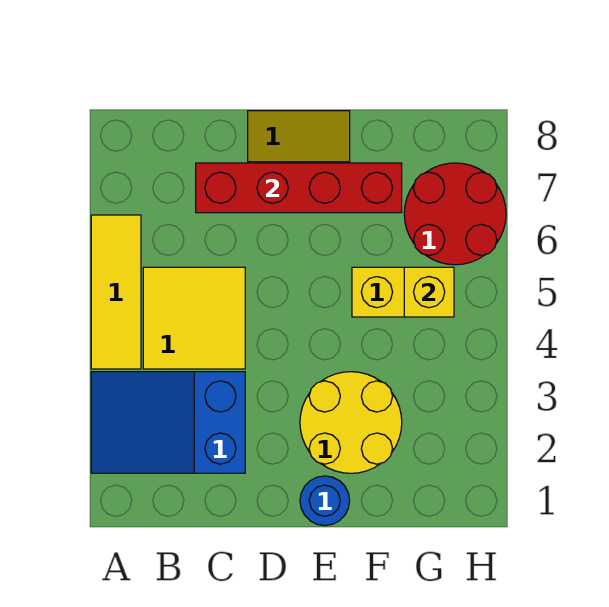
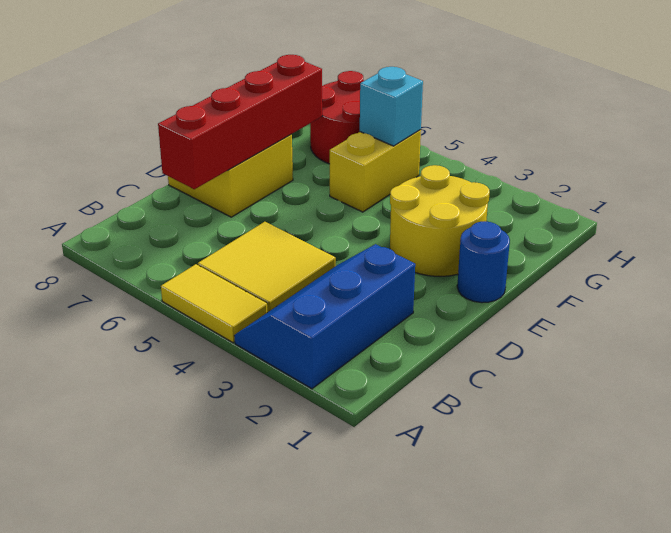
blue slope A2:C3 level 1 top C -> blue slope A2:C3 level 1 top 2
yellow tile A4:A6 level 1 -> yellow tile A4:A5 level 1
yellow brick G5 level 2 -> cyan brick G5 level 2

